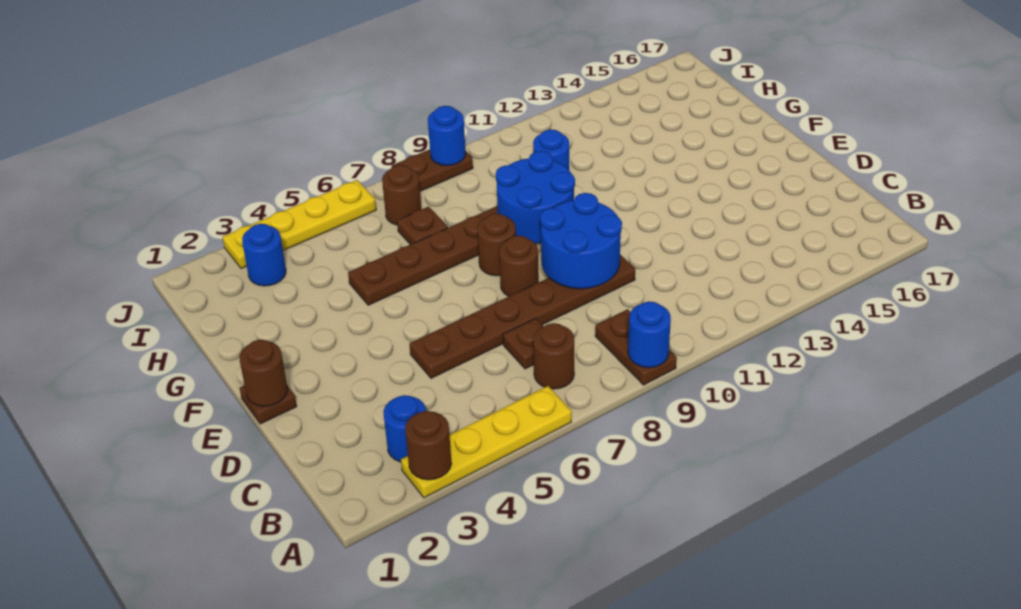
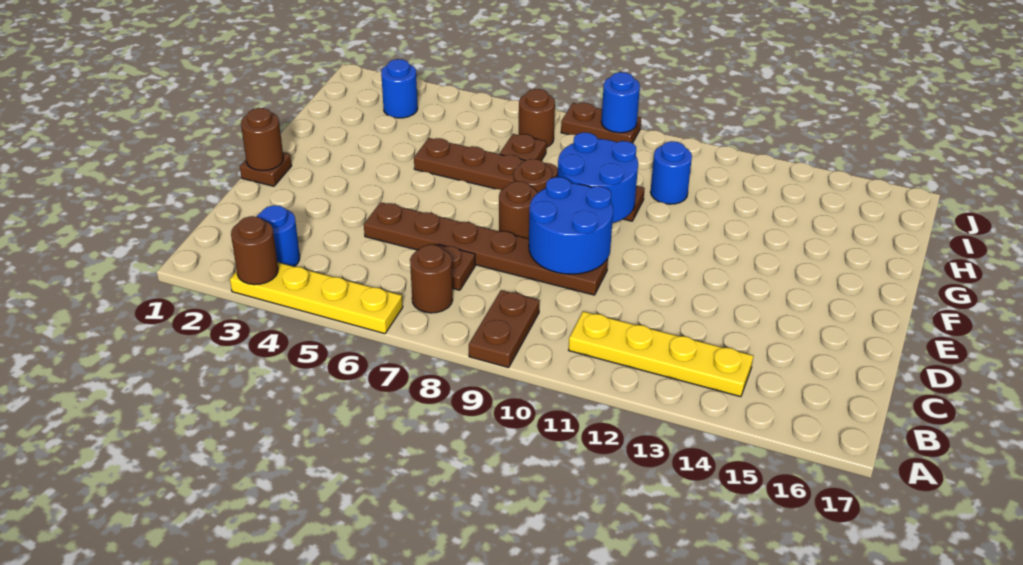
blue round brick A9 level 2 -> none
yellow plate J3:J6 level 1 -> yellow plate B11:B14 level 1

